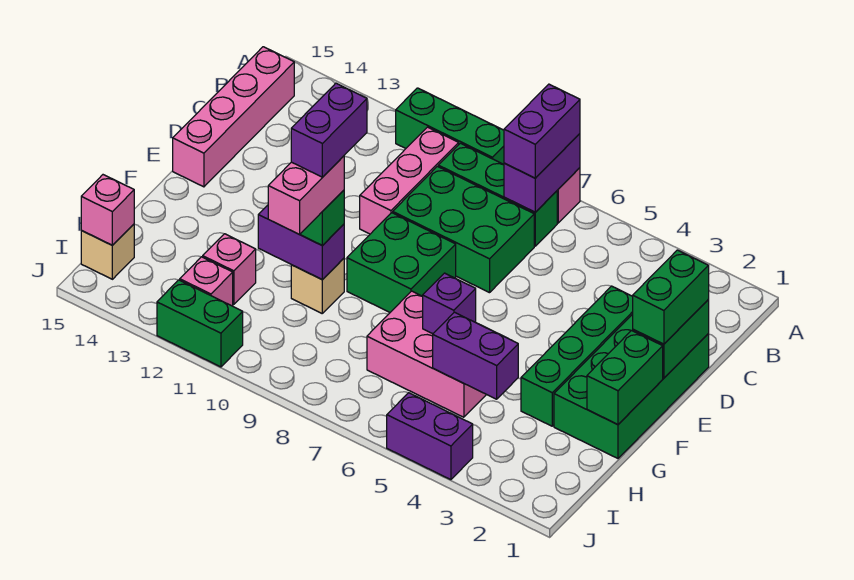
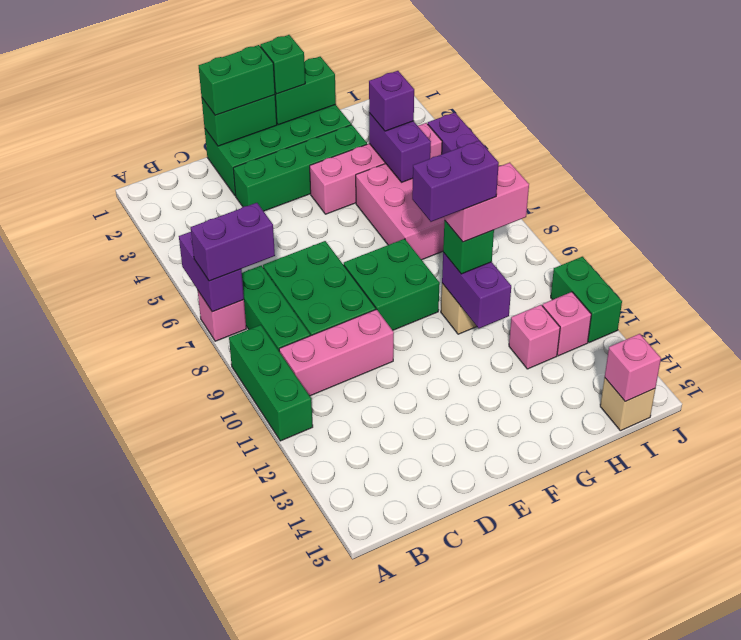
purple brick A7:B7 level 2 -> purple brick A6:A7 level 2
pink brick B15:E15 level 1 -> pink brick F4:I4 level 1
none -> green brick F1 level 3
purple brick G6 level 2 -> purple brick H4 level 3

